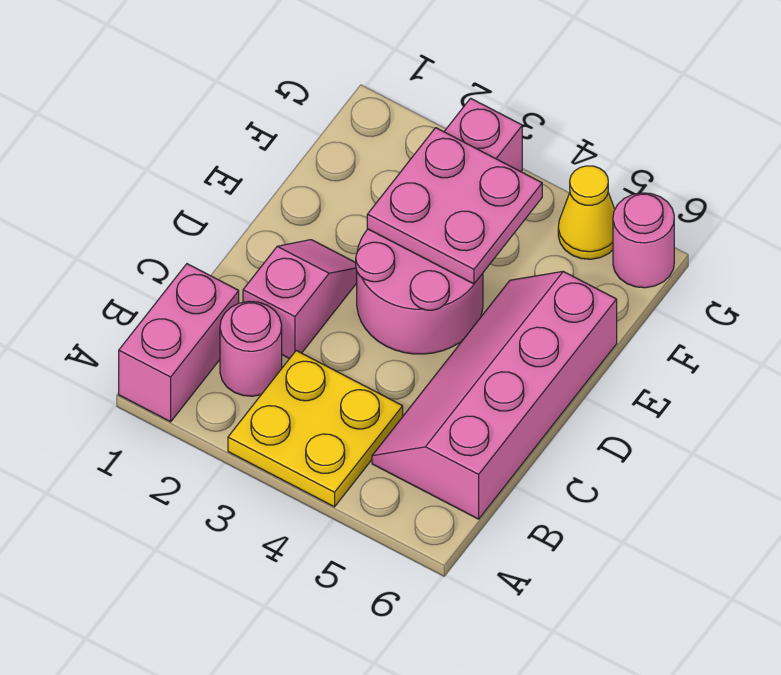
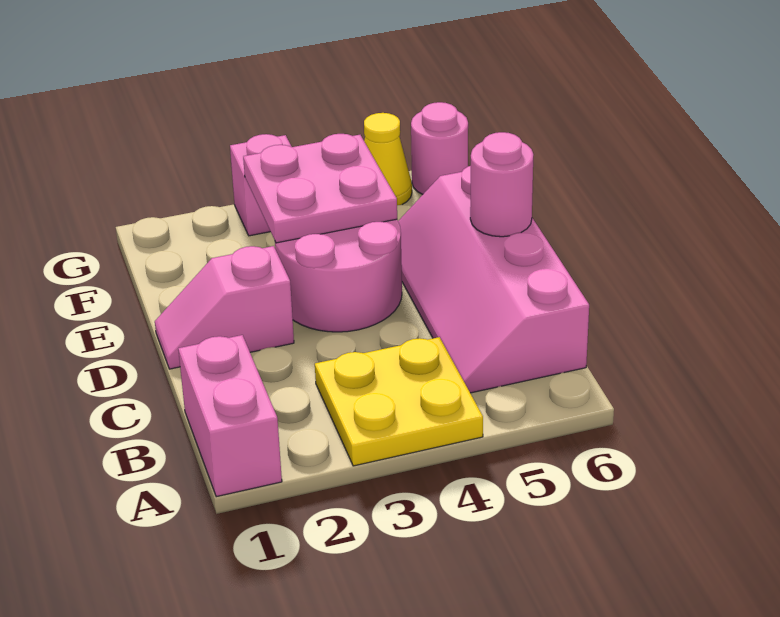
pink round brick B2 level 1 -> pink round brick D6 level 2
pink slope C2:D2 level 1 top C -> pink slope D1:D2 level 1 top 2

